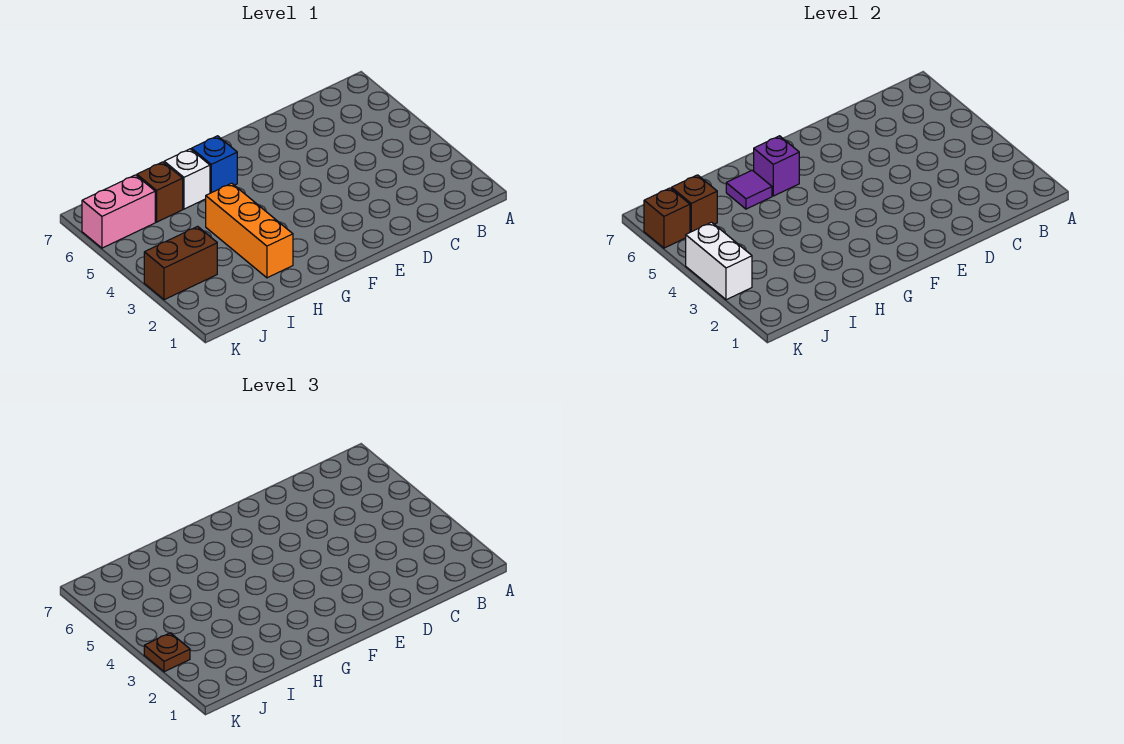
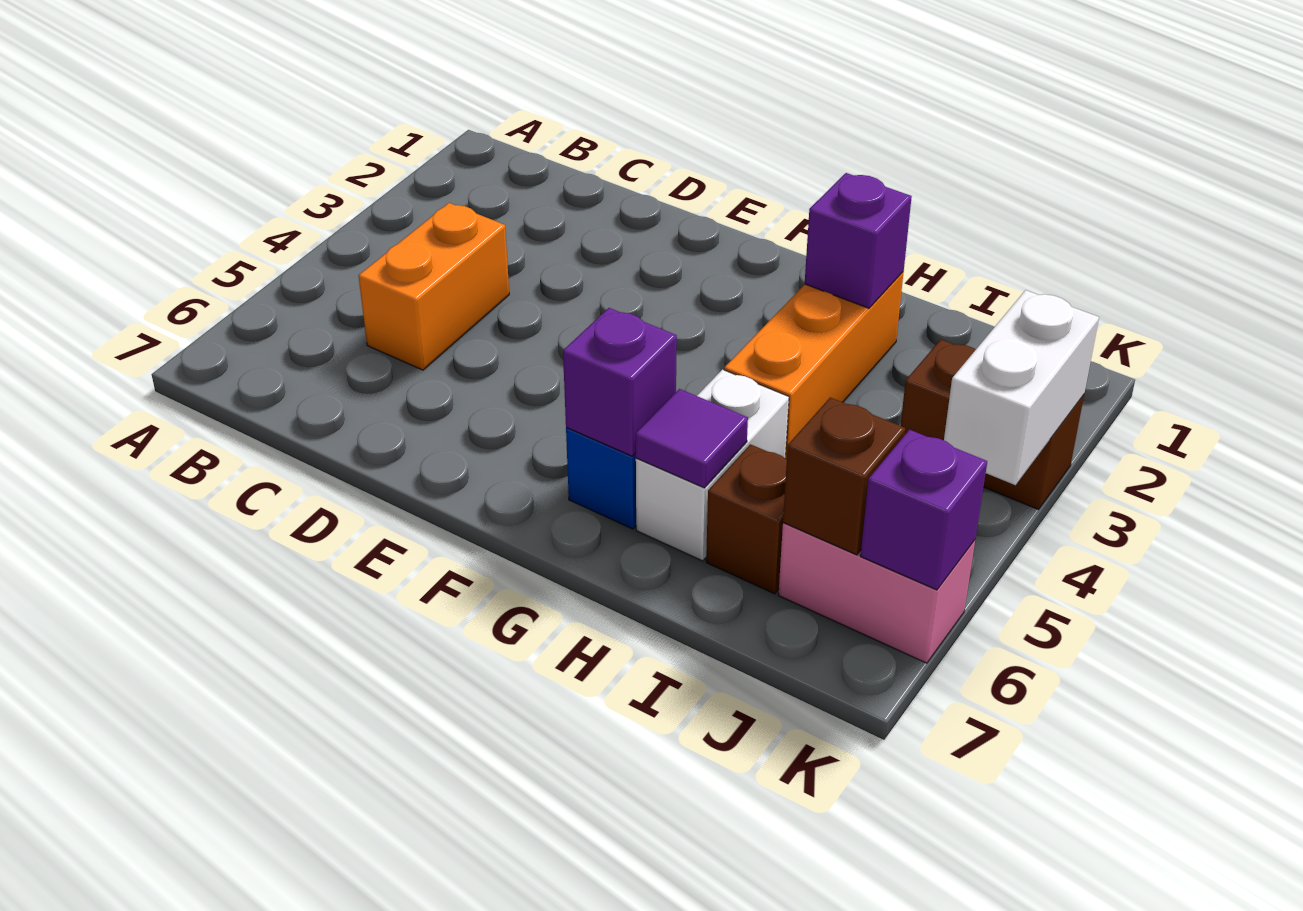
none -> orange brick C4:C5 level 1
none -> purple brick H2 level 2
white brick H6 level 1 -> white brick H5:H6 level 1
brown plate K3 level 3 -> none
brown brick K6 level 2 -> purple brick K6 level 2

